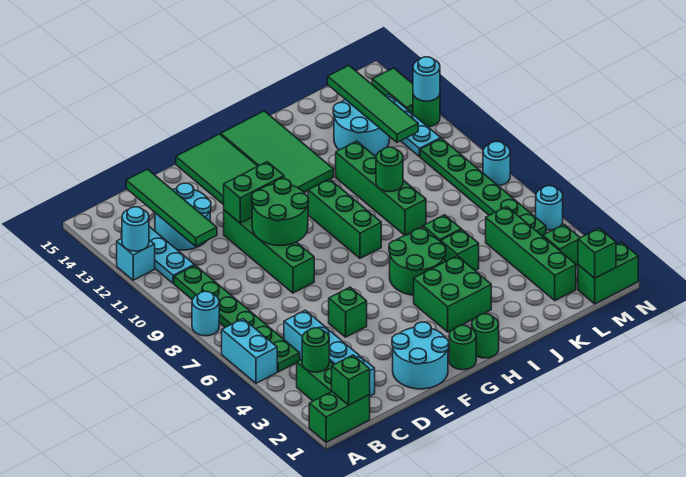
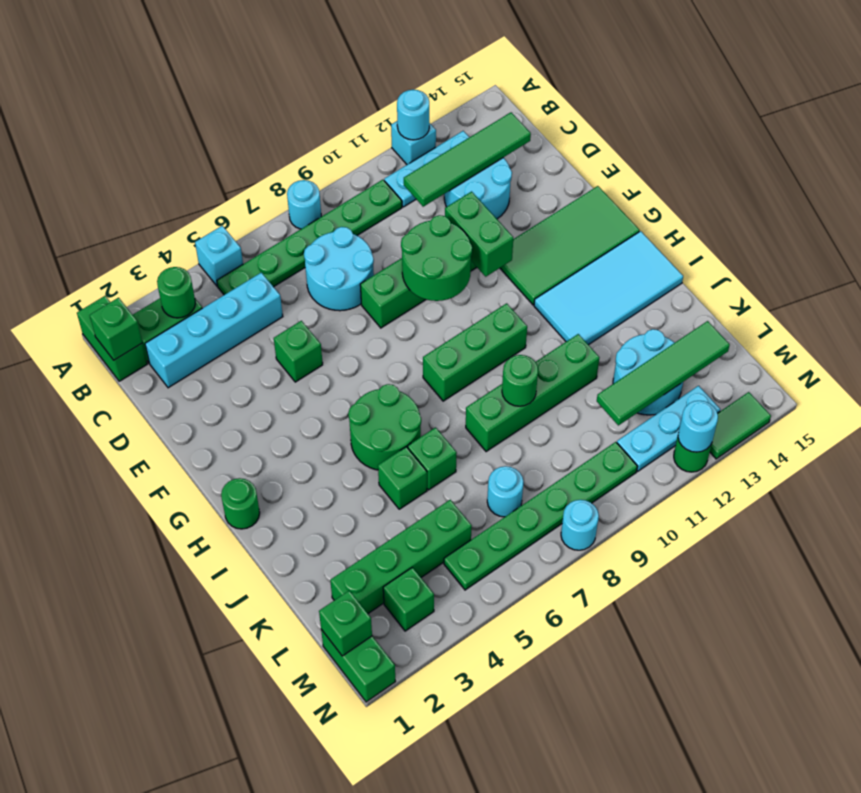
cyan brick A5:A6 level 1 -> cyan brick A5 level 1
cyan round brick E1:F2 level 1 -> cyan round brick C7:D8 level 1
green round brick G1 level 1 -> none
green brick H3:I4 level 1 -> none
green tile H12:I15 level 1 -> cyan tile H12:I15 level 1
cyan round brick N5 level 1 -> cyan round brick L7 level 1

